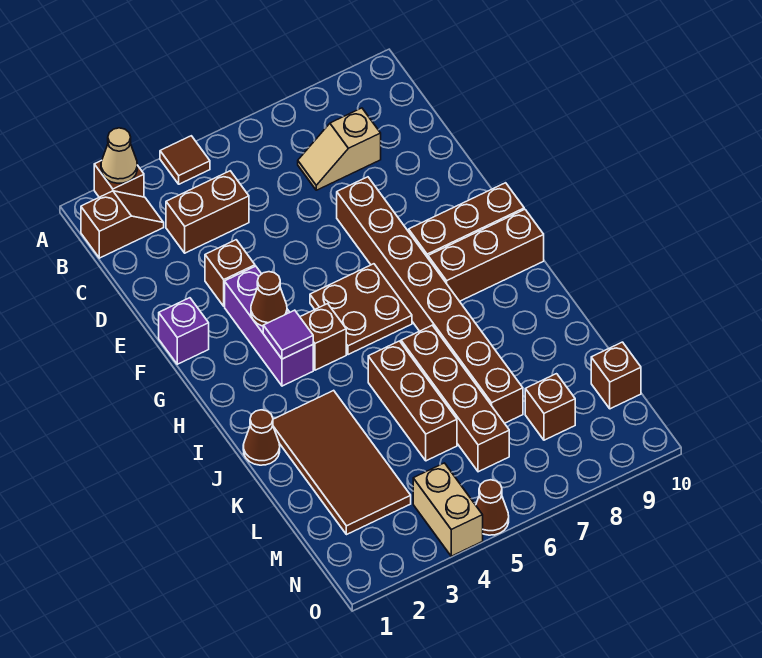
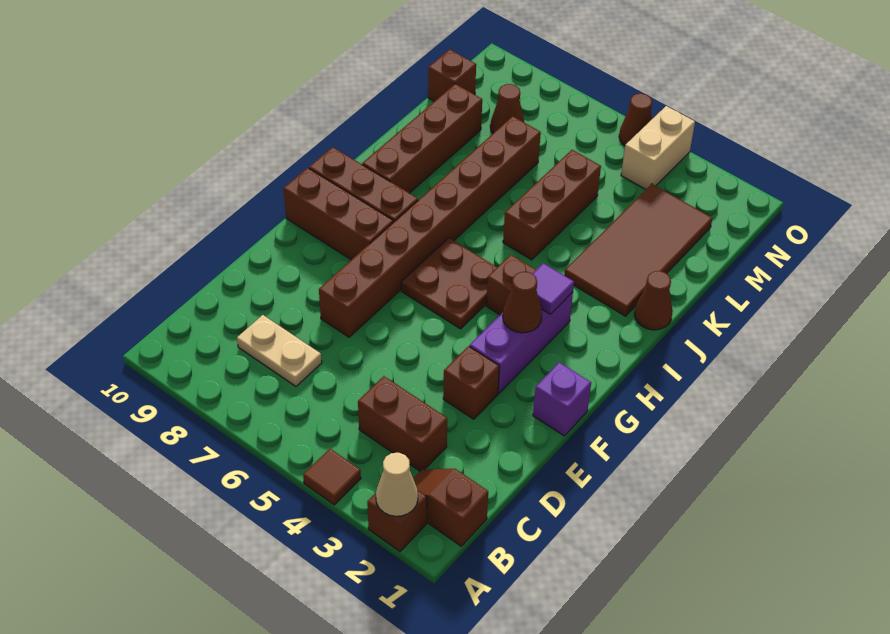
tan slope C7:C8 level 1 top 8 -> tan plate C7:C8 level 1
brown brick J6:M6 level 1 -> brown brick I9:L9 level 1
brown brick M8 level 1 -> brown cone M8 level 1

